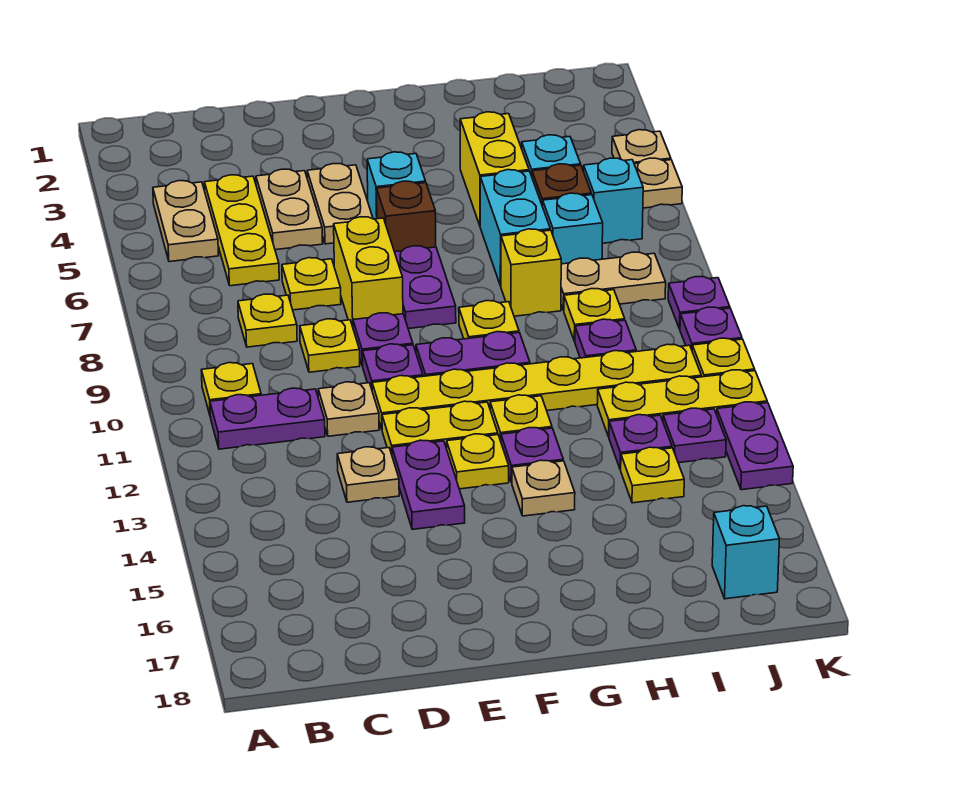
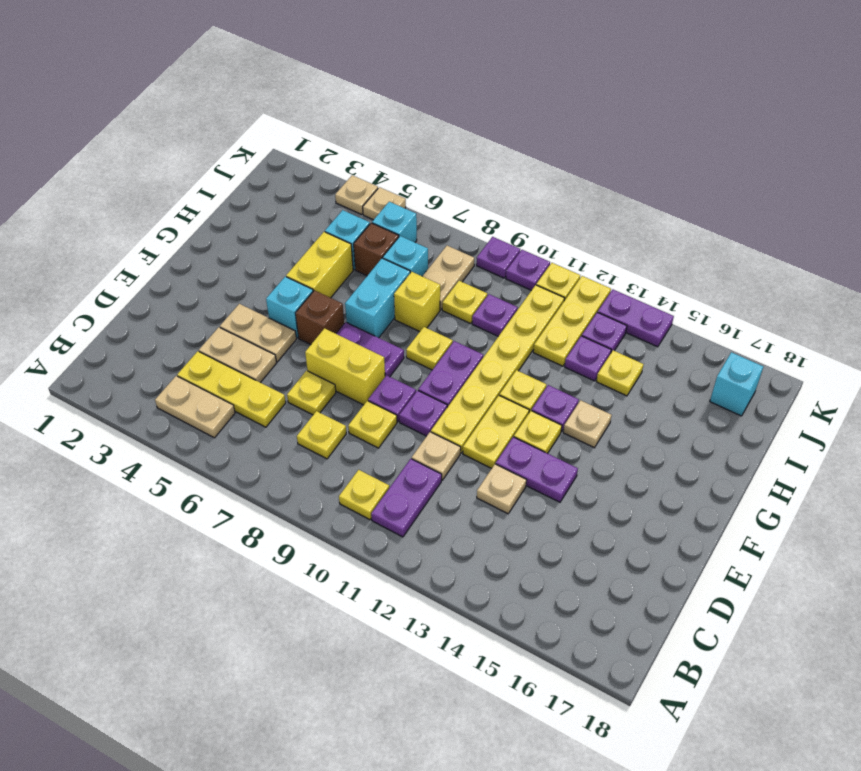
yellow brick H4:H5 level 1 -> yellow brick G5:H5 level 1
cyan brick H6:H7 level 1 -> cyan brick G7:H7 level 1

